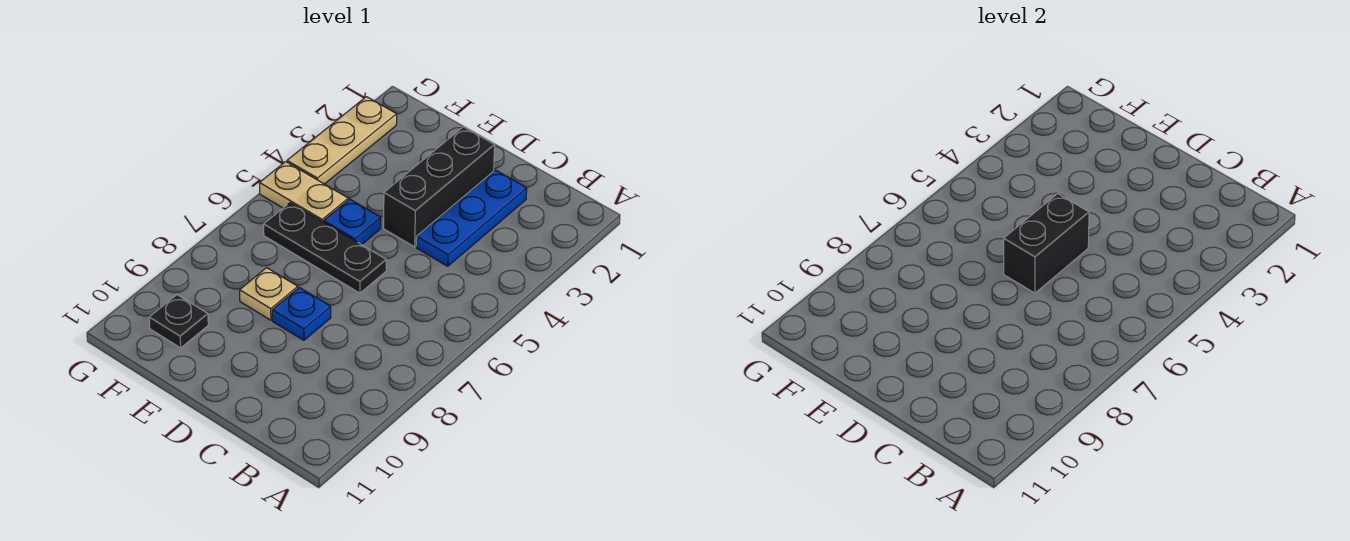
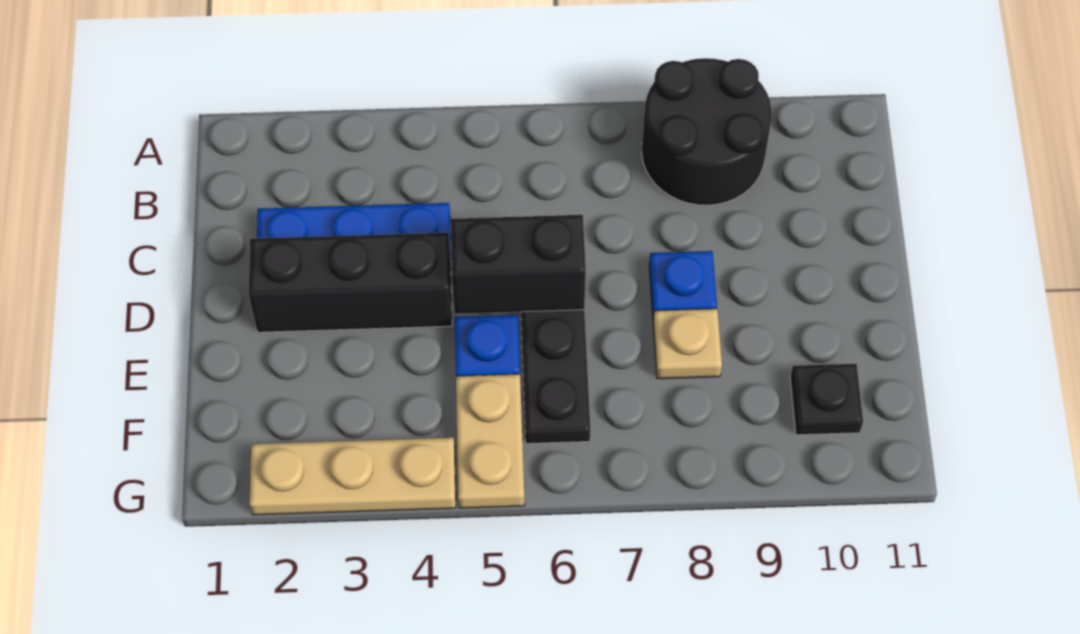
none -> black round brick A8:B9 level 1

